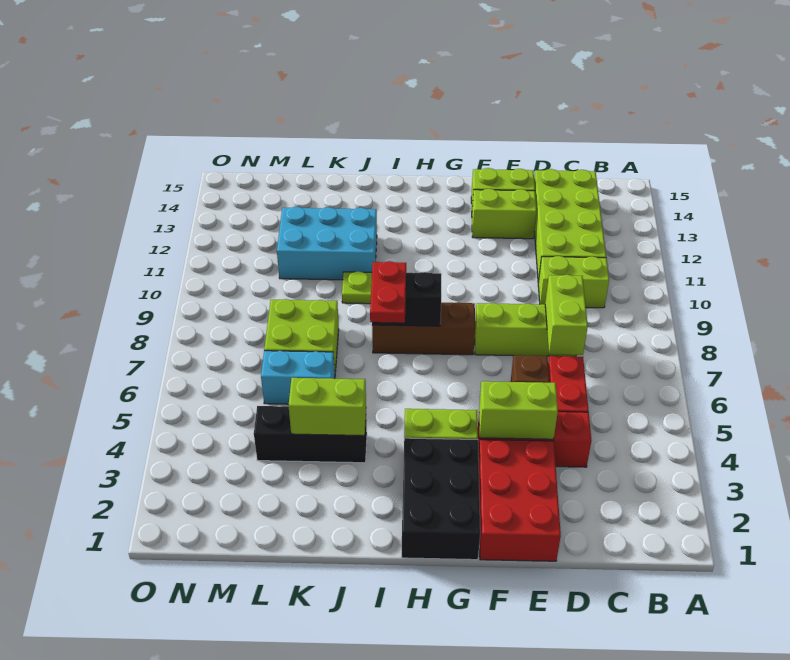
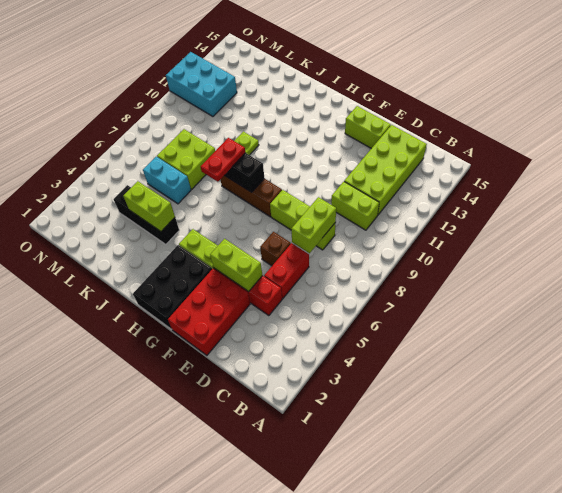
lime brick E13:F13 level 1 -> none
cyan brick J11:L12 level 1 -> cyan brick M11:O12 level 1

